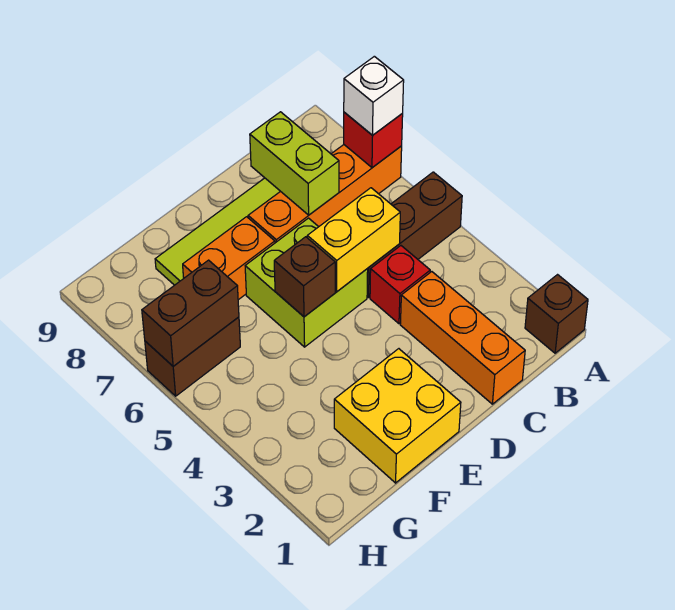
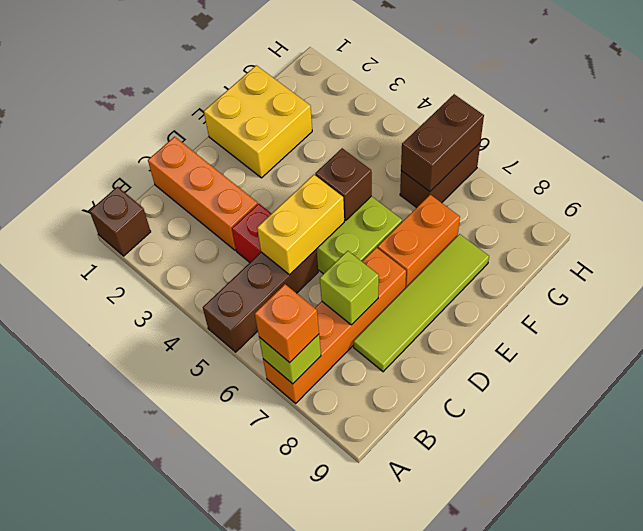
red brick A7 level 2 -> lime brick A7 level 2
white brick A7 level 3 -> orange brick A7 level 3
lime brick C7:C8 level 2 -> lime brick C7 level 2

